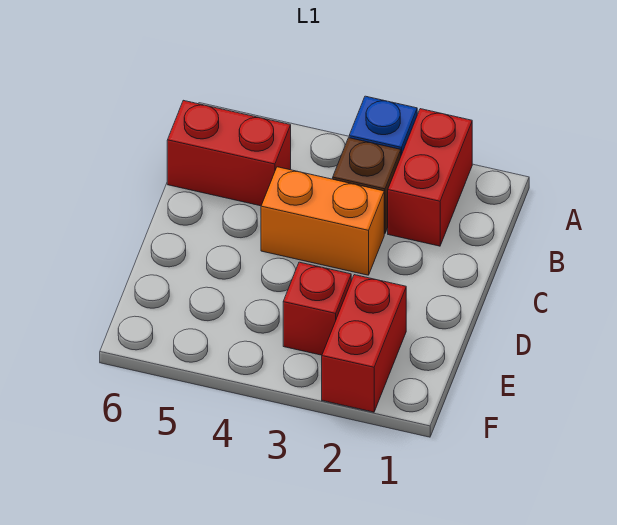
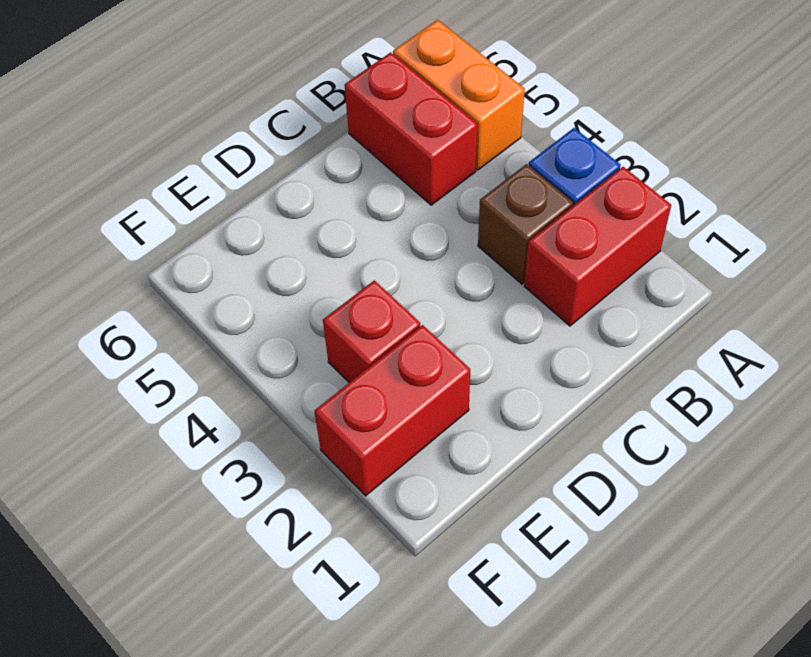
orange brick C3:C4 level 1 -> orange brick A5:A6 level 1

